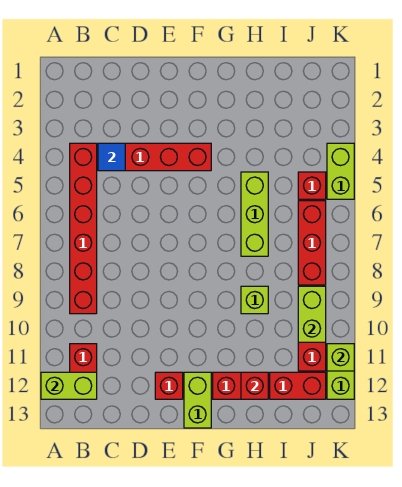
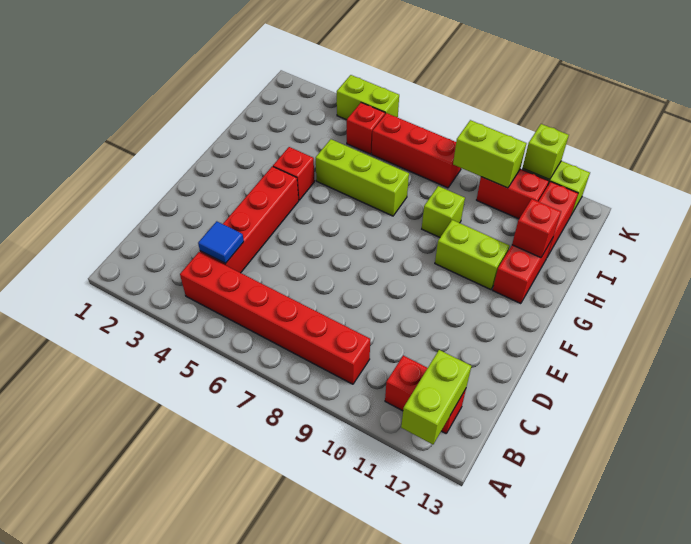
red brick E12 level 1 -> red brick G4 level 1
lime brick F12:F13 level 1 -> lime brick G10:G11 level 1

